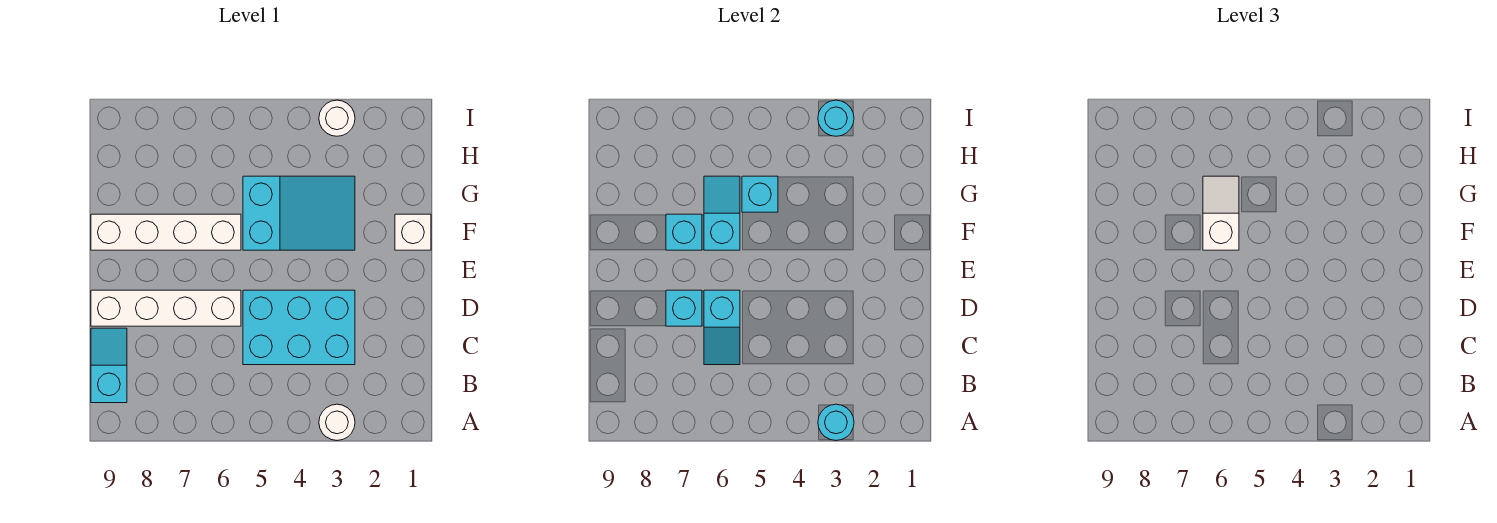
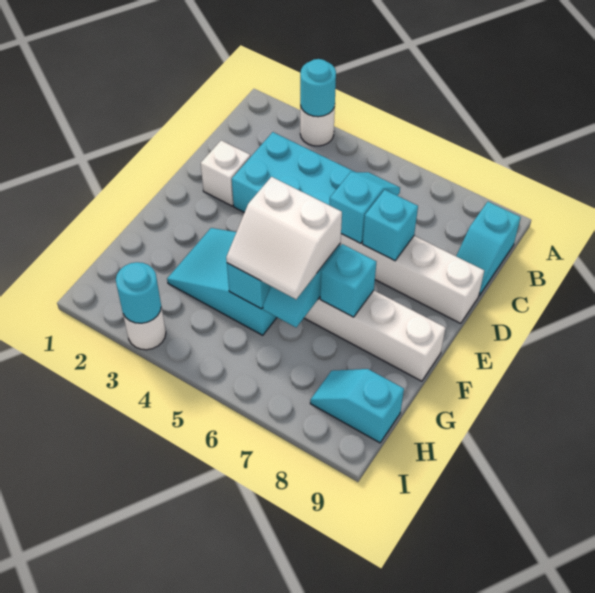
white brick F1 level 1 -> white brick D2 level 1
white slope F6:G6 level 3 top F -> white slope F5:G6 level 3 top F
none -> cyan slope H8:H9 level 1 top 9

